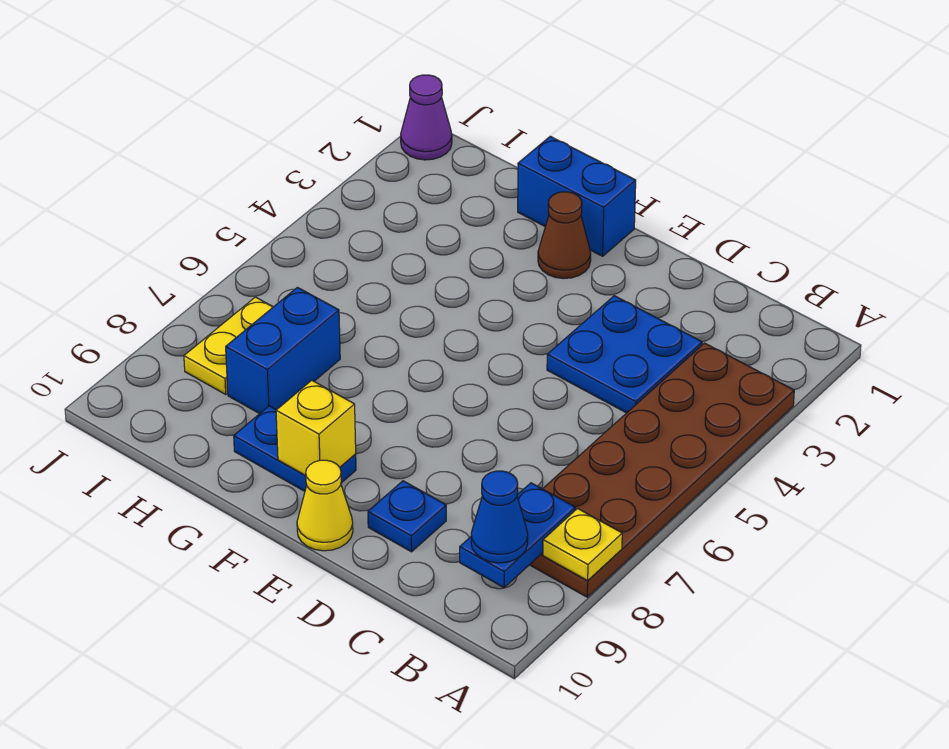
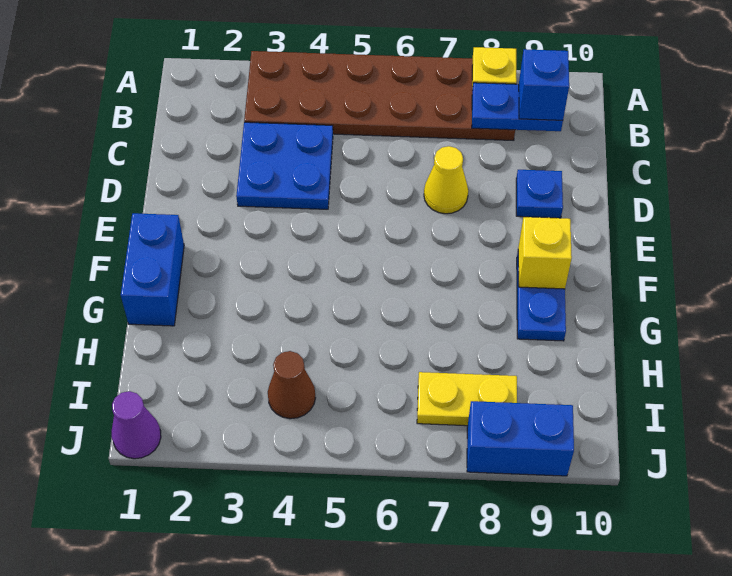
blue cone B9 level 3 -> blue brick B9 level 3
yellow cone E10 level 1 -> yellow cone D7 level 1
brown cone F2 level 1 -> brown cone I4 level 1
blue brick H7:H8 level 1 -> blue brick J8:J9 level 1

